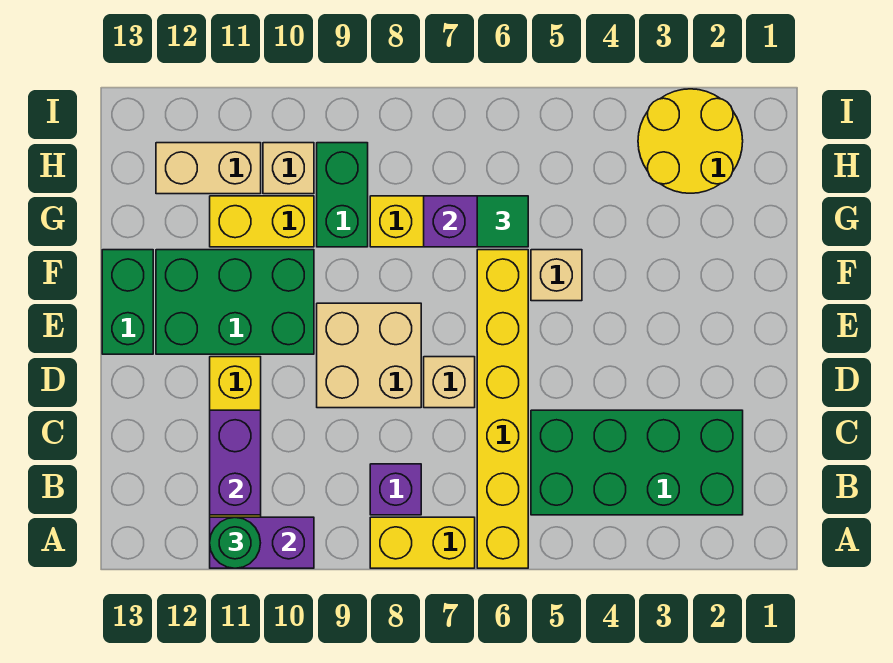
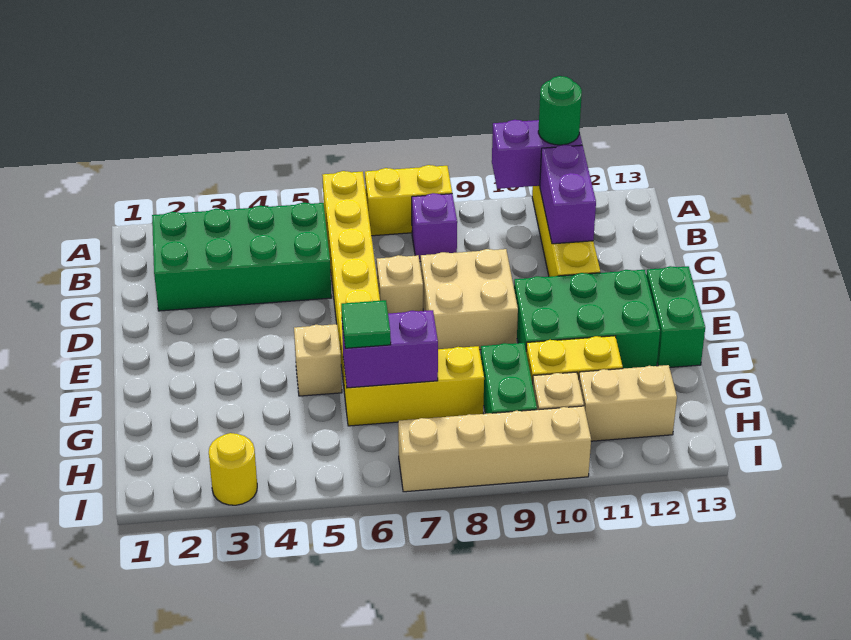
yellow round brick H2:I3 level 1 -> yellow round brick I3 level 1
none -> tan brick I7:I10 level 1

